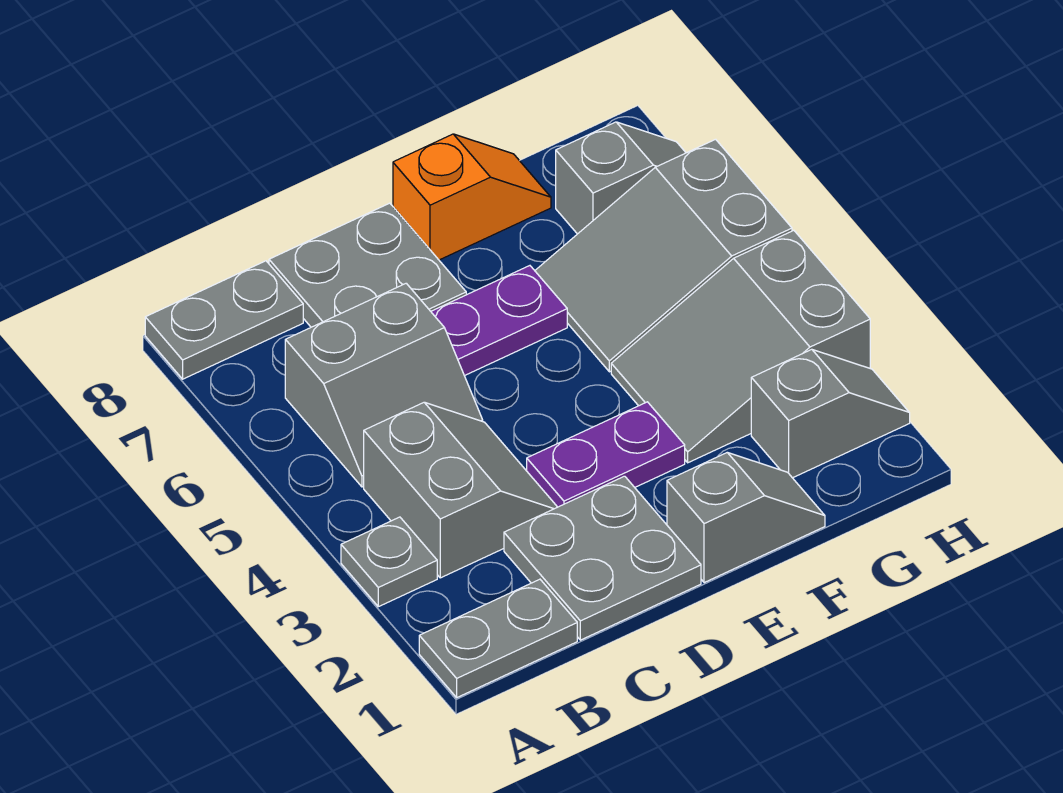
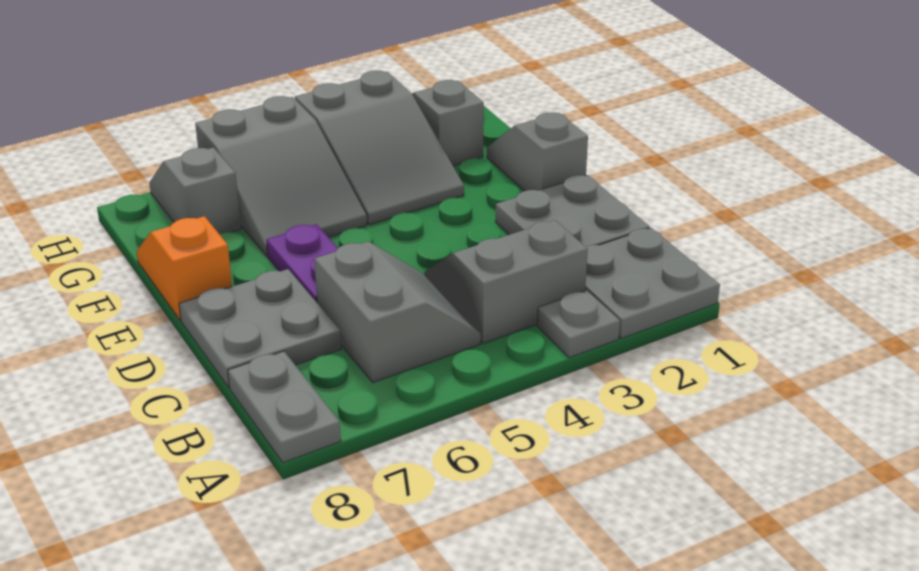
grey plate A1:B1 level 1 -> grey plate A1:B2 level 1
purple plate D3:E3 level 1 -> none

